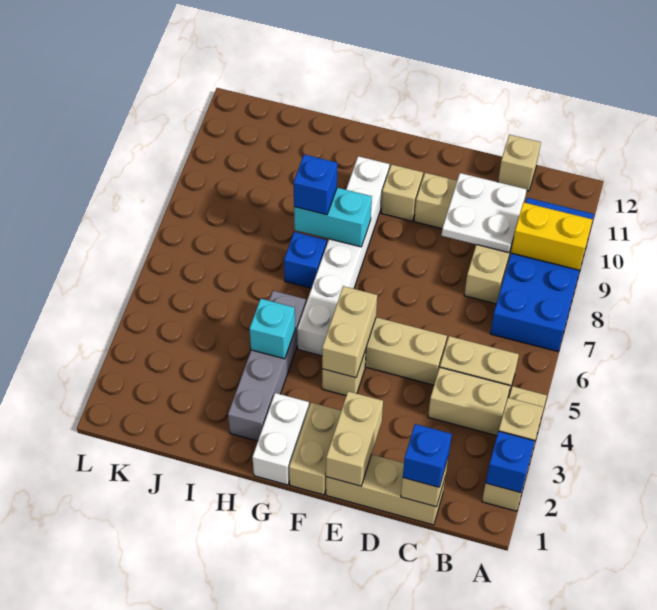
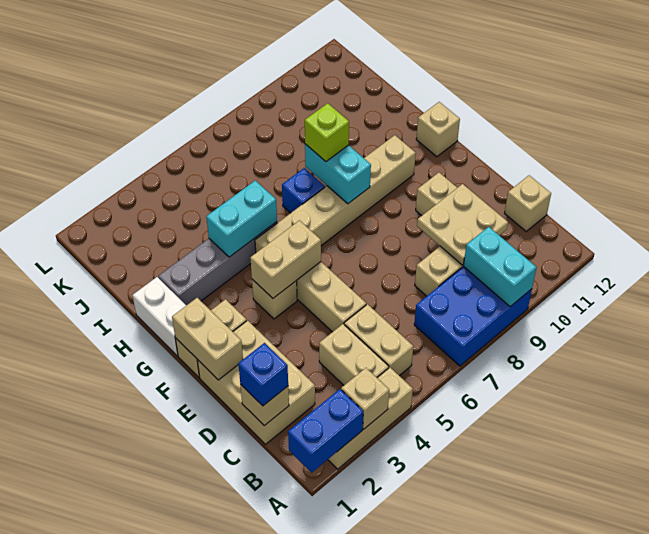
blue brick A2 level 2 -> blue brick A1:A2 level 2
blue brick A7:B10 level 1 -> blue brick A7:B9 level 1
yellow brick A9:B9 level 2 -> cyan brick A9:B9 level 2
tan brick C1:E1 level 1 -> tan brick C1:E2 level 1
white plate C9:D10 level 2 -> tan plate C9:D10 level 2
tan brick E1:E2 level 2 -> tan brick E1:F1 level 2
tan brick F10 level 1 -> tan brick G12 level 1
white brick G1:G2 level 1 -> white brick G1:H1 level 1
white brick G5:G10 level 1 -> tan brick G5:G10 level 1
cyan brick H4 level 2 -> cyan brick H4:H5 level 2
blue brick H8 level 3 -> lime brick H8 level 3

